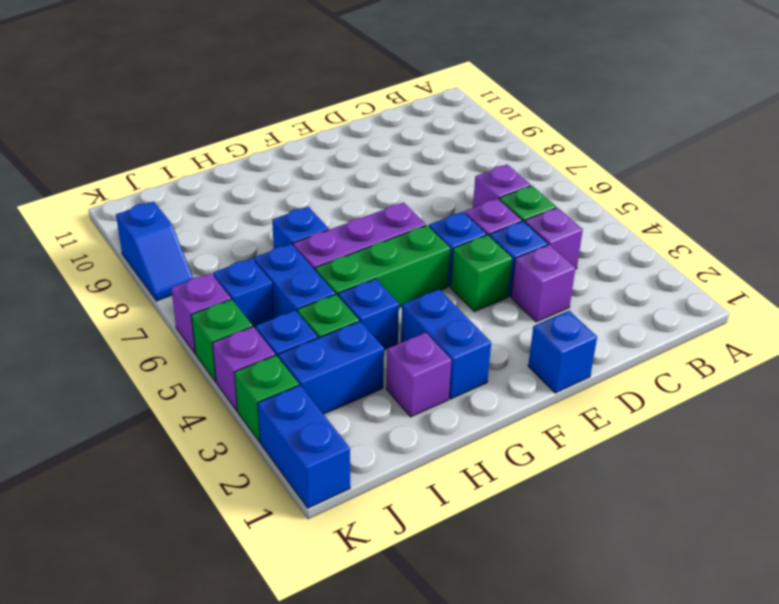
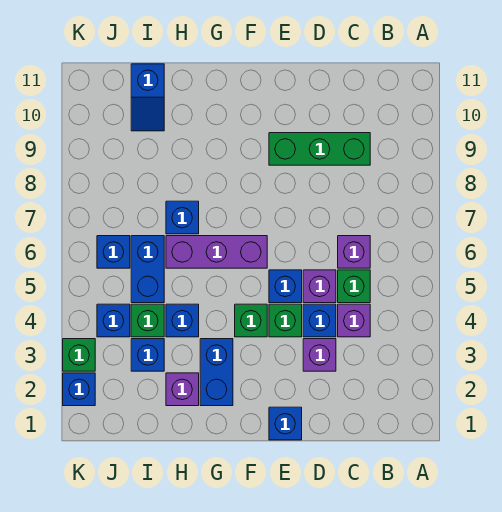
green brick F5:H5 level 1 -> green brick C9:E9 level 1
blue brick I3:J3 level 1 -> blue brick I3 level 1
blue brick K1:K2 level 1 -> blue brick K2 level 1
purple brick K4 level 1 -> none
green brick K5 level 1 -> green brick F4 level 1
purple brick K6 level 1 -> none
blue slope K8:K9 level 1 top 9 -> blue slope I10:I11 level 1 top 11

